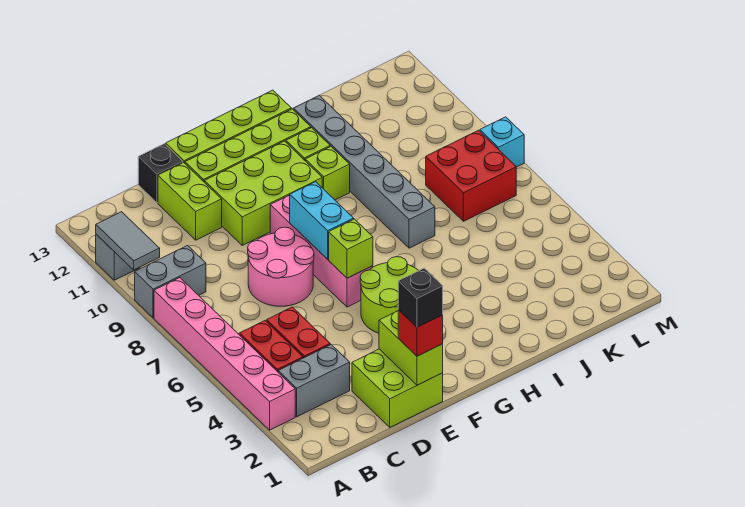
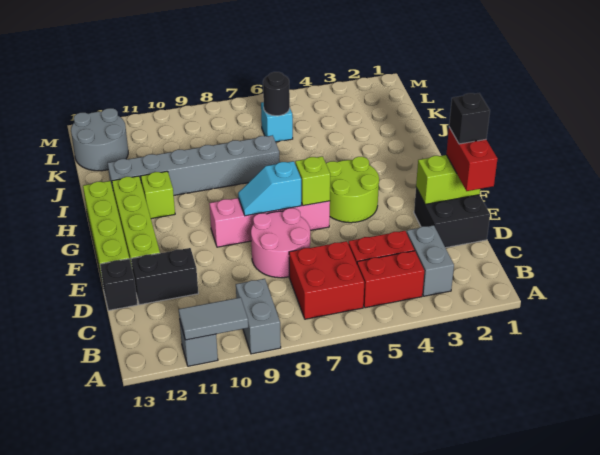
pink brick A3:A8 level 1 -> none
lime brick D1:E2 level 1 -> black brick D1:E2 level 1
lime brick D11:D12 level 1 -> black brick D11:D12 level 1
red brick E1 level 3 -> red brick D1:E1 level 3
lime brick E10:G11 level 1 -> none
cyan brick F7:F8 level 2 -> cyan slope F7:F8 level 2 top 7
lime brick H10 level 1 -> none
none -> black round brick K6 level 2
red brick K7:L8 level 1 -> red brick B6:C7 level 1
none -> grey round brick K12:L13 level 1
cyan brick M8 level 1 -> cyan brick K6 level 1

